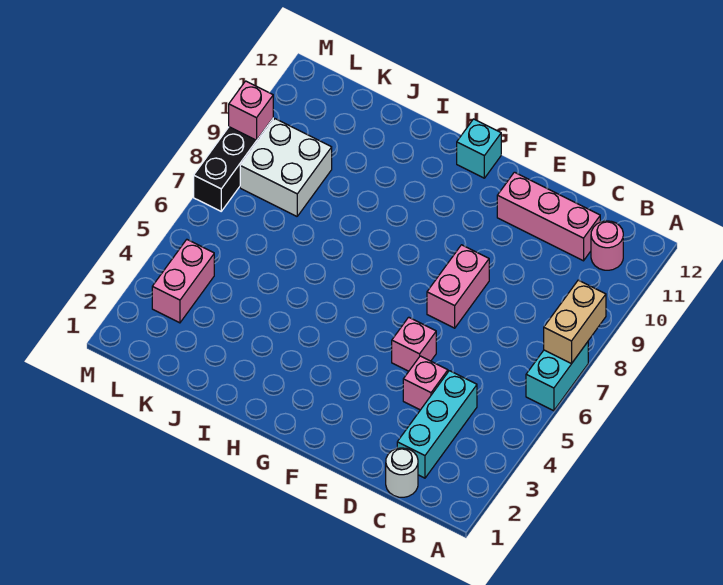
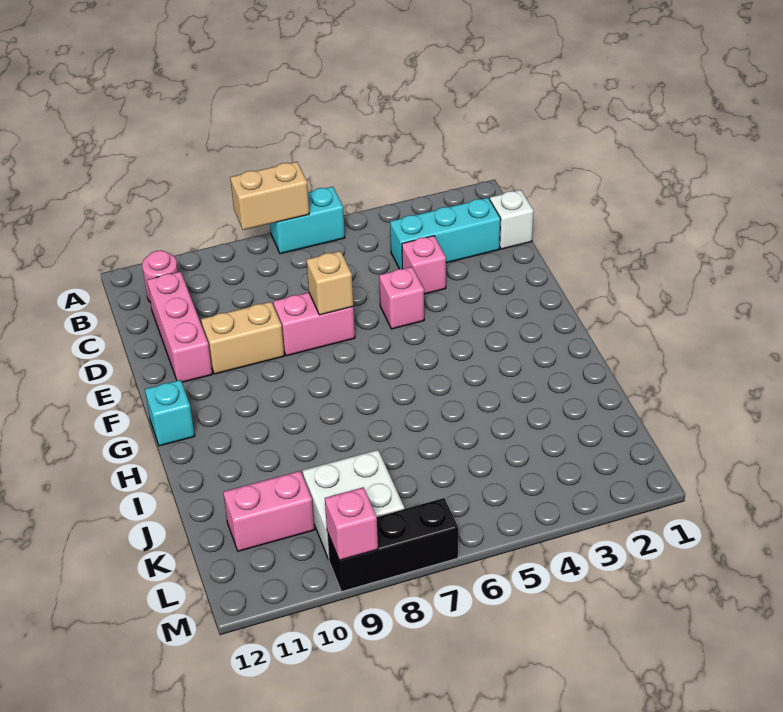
white round brick C1 level 1 -> white brick C1 level 1
none -> tan brick E7 level 2
none -> tan brick E9:E10 level 1
pink brick L3:L4 level 1 -> pink brick K10:K11 level 1

